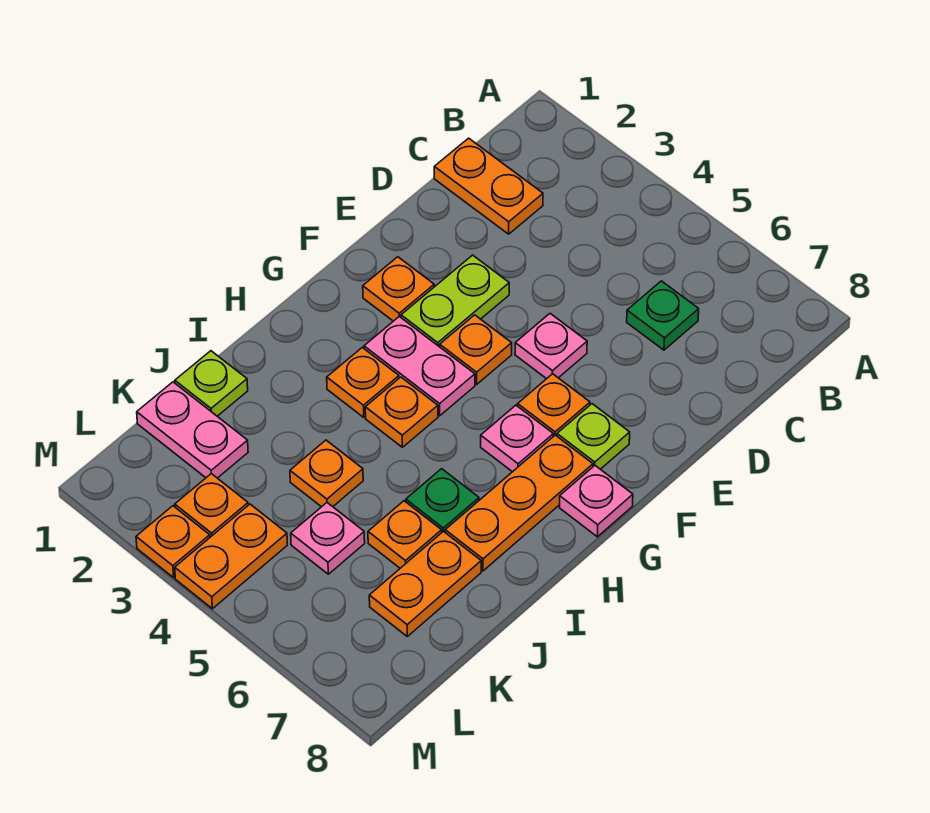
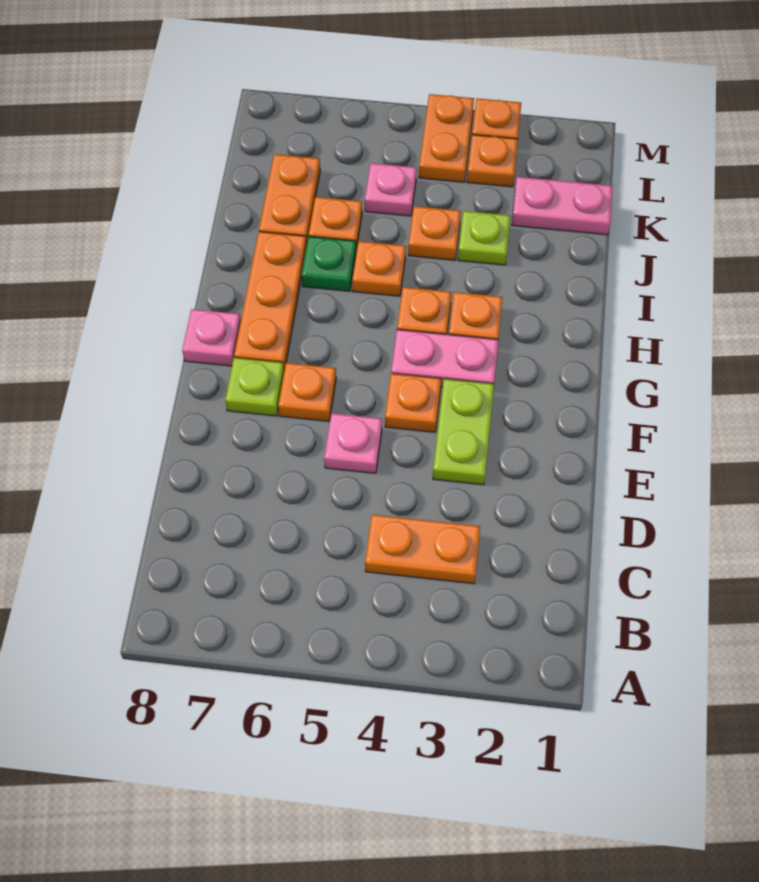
orange plate C1:C2 level 1 -> orange plate C3:C4 level 1
green plate C6 level 1 -> none
orange plate F2 level 1 -> orange plate I5 level 1
pink plate G6 level 1 -> none
lime plate J1 level 1 -> lime plate J3 level 1

